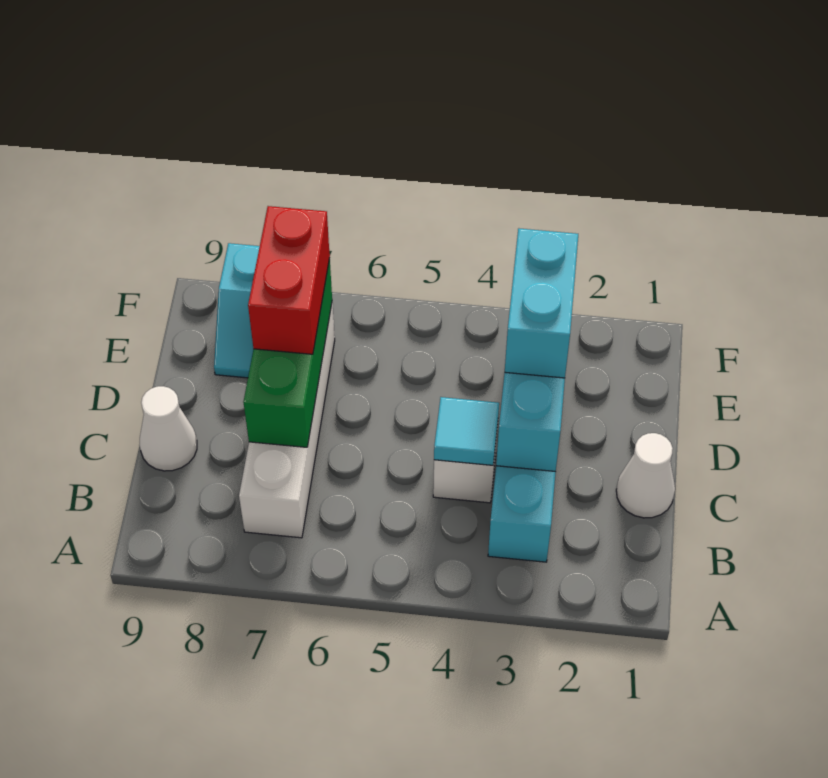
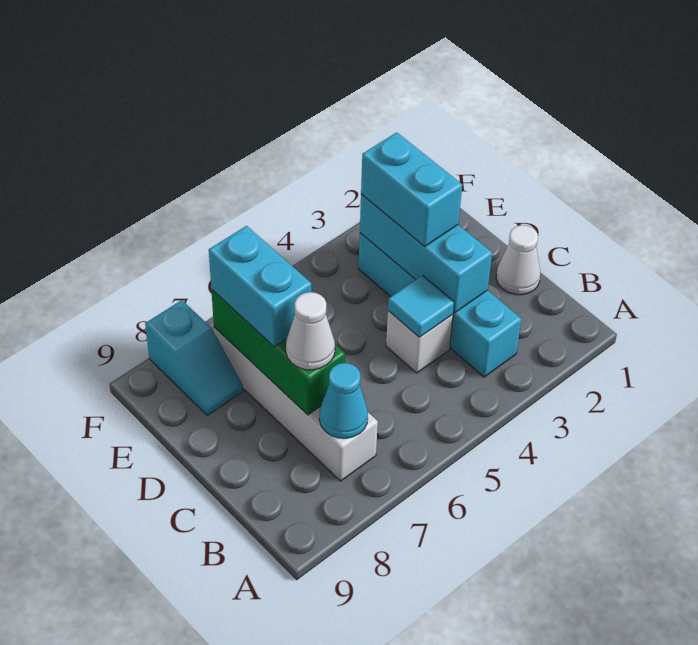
none -> cyan cone B7 level 2
white cone C9 level 1 -> white cone C7 level 3
red brick D7:E7 level 3 -> cyan brick D7:E7 level 3

